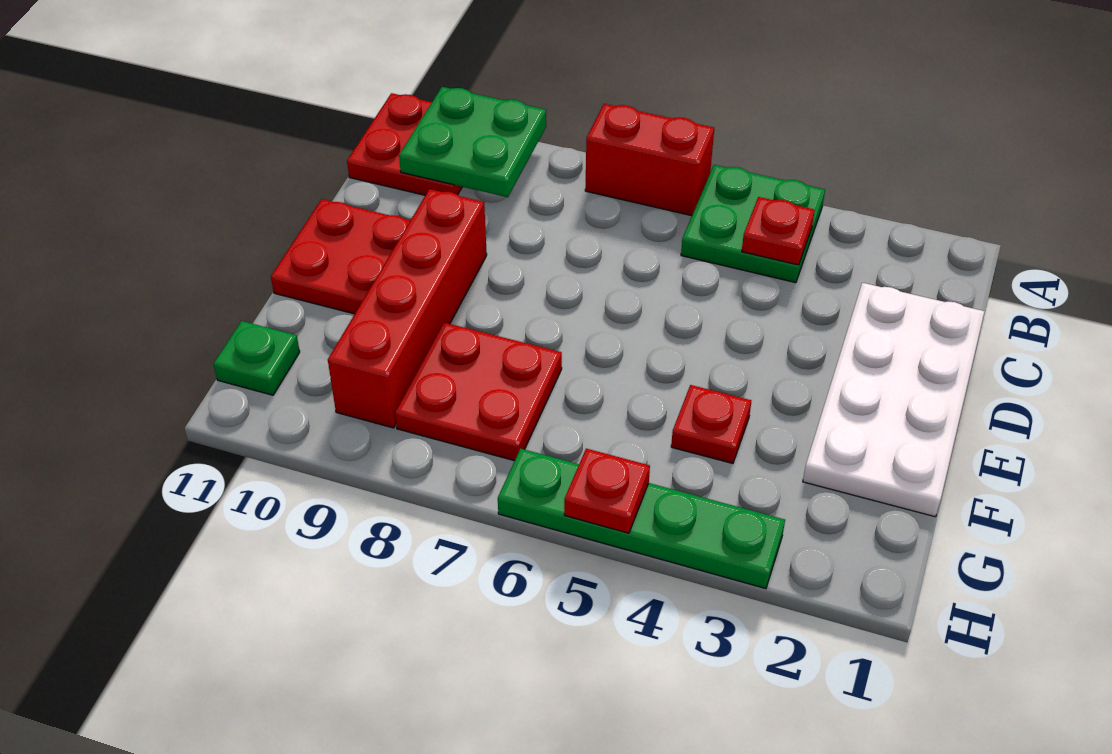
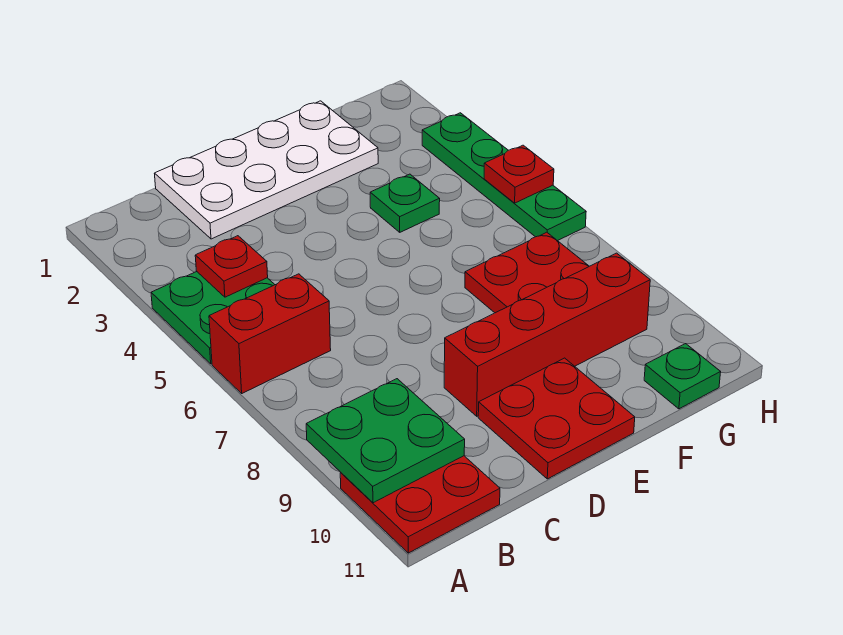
red brick A6:A7 level 1 -> red brick A6:B6 level 1
red plate F4 level 1 -> green plate F4 level 1

